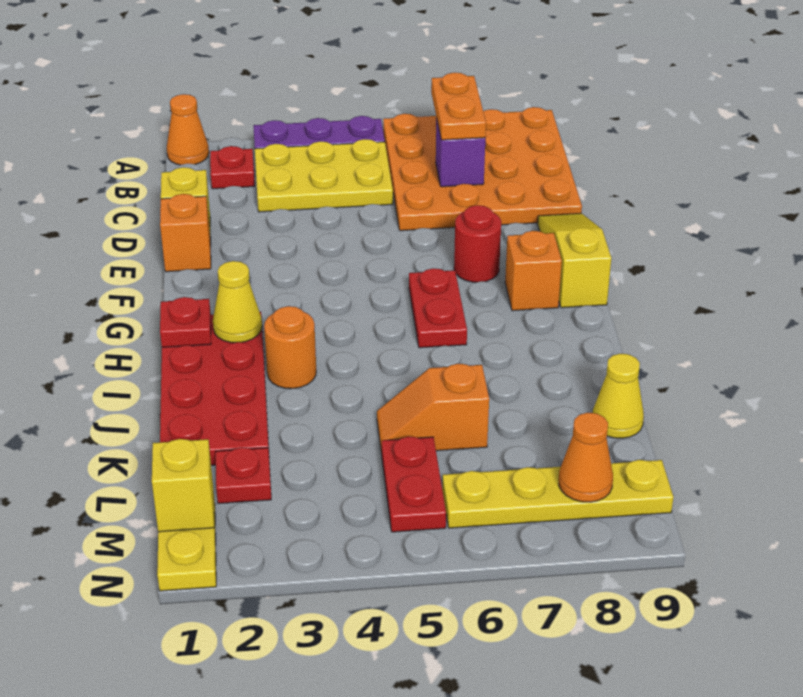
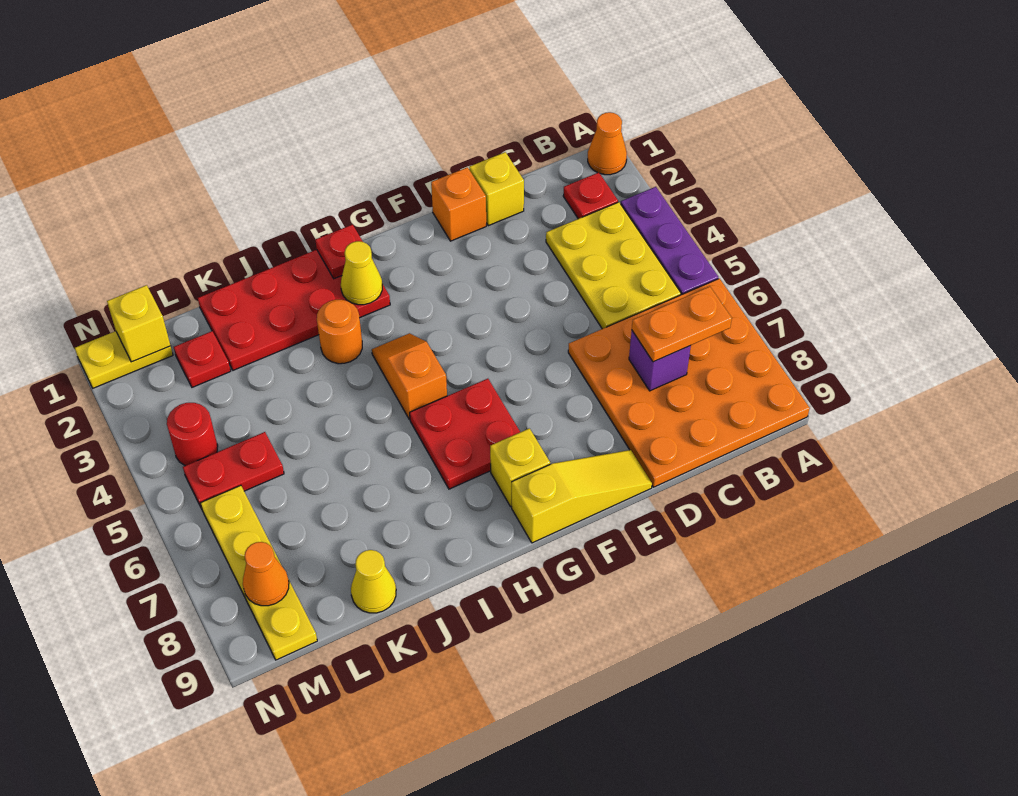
red round brick F7 level 1 -> red round brick M4 level 1
red plate G6:H6 level 1 -> red plate G6:H7 level 1
orange brick G8 level 1 -> yellow brick G8 level 1
orange slope K5:K6 level 1 top 6 -> orange slope H4:H5 level 1 top 5

